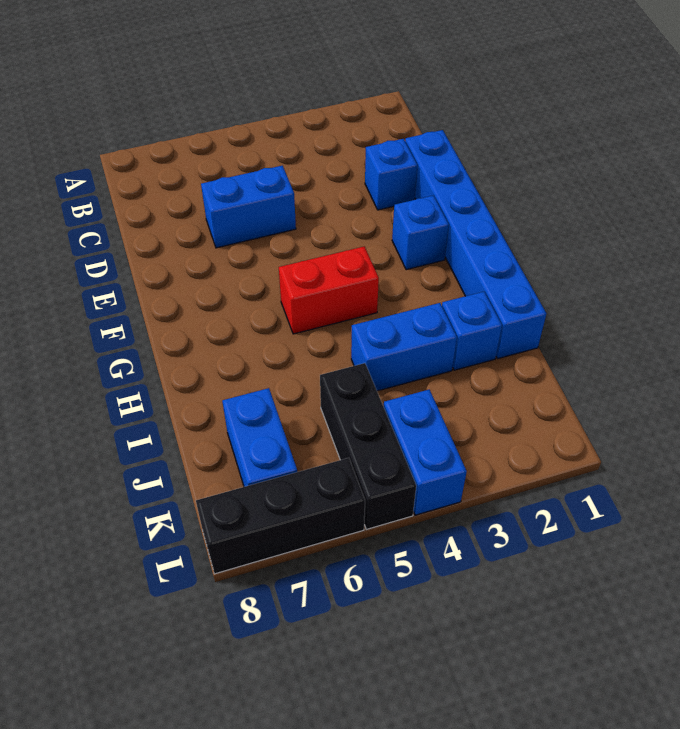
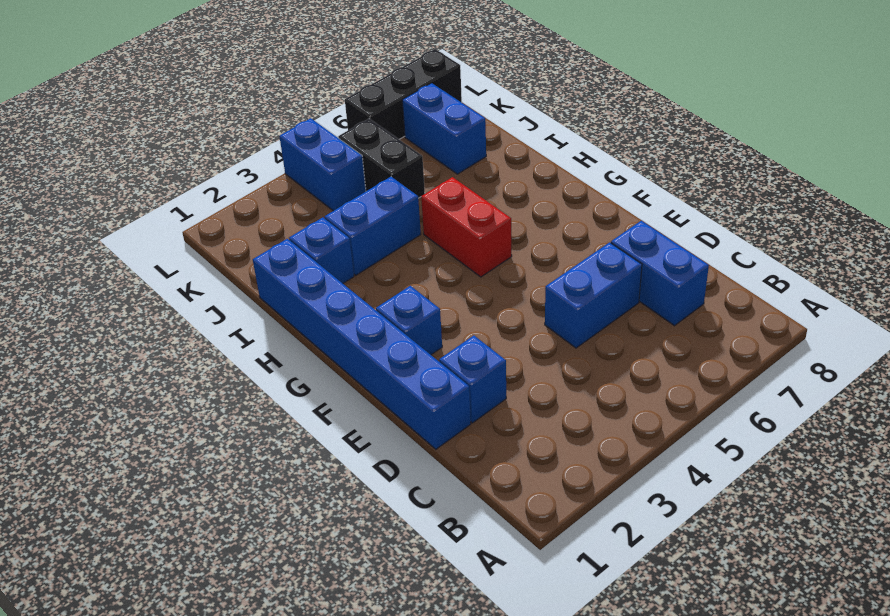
none -> blue brick C7:D7 level 1
red brick G4:G5 level 1 -> red brick G5:H5 level 1
black brick J5:L5 level 1 -> black brick J5:K5 level 1

